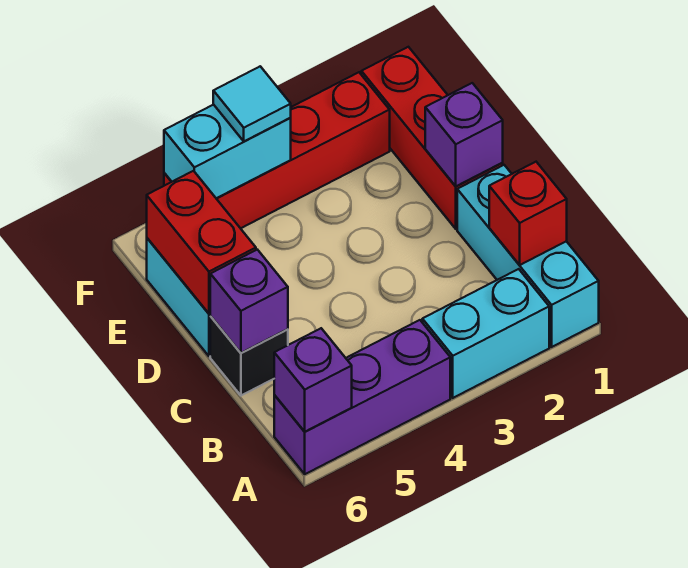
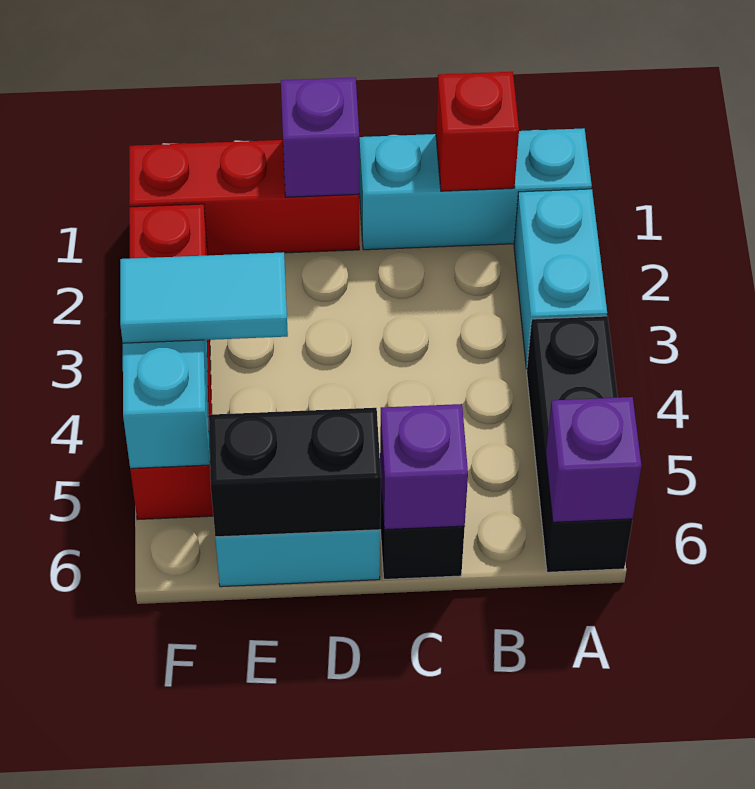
purple brick A4:A6 level 1 -> black brick A4:A6 level 1
red brick D6:E6 level 2 -> black brick D6:E6 level 2
cyan tile F4 level 3 -> cyan tile E4:F4 level 3

